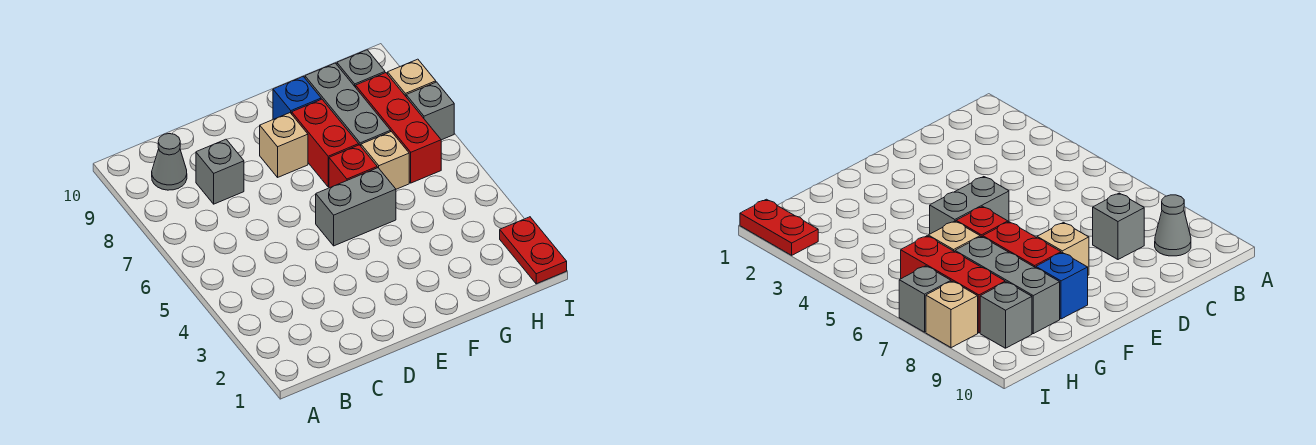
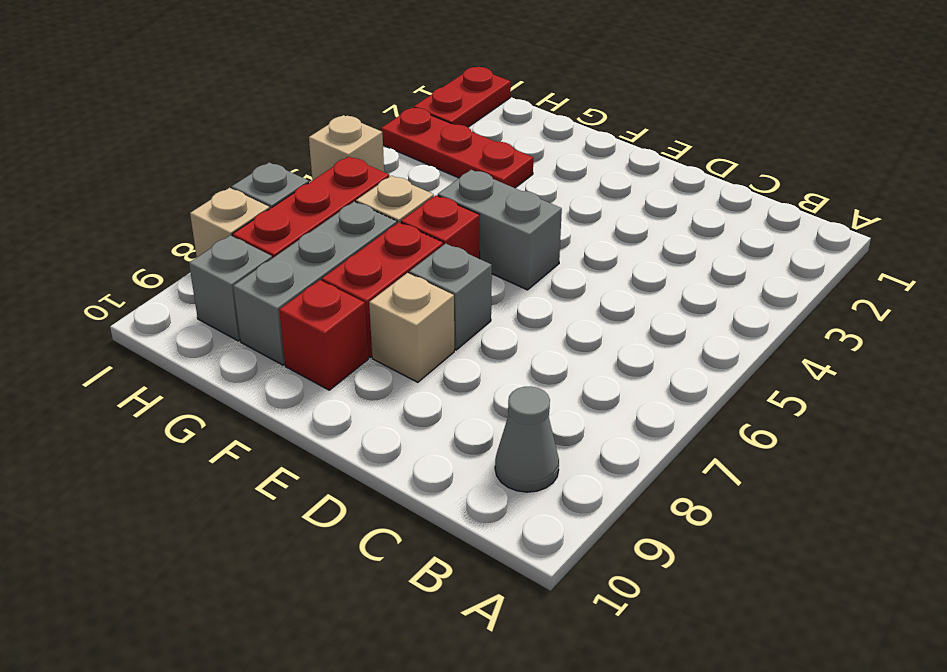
grey brick C8 level 1 -> grey brick E7 level 1
blue brick F9 level 1 -> red brick F9 level 1
none -> red plate G3:I3 level 1
none -> tan brick I5 level 1

